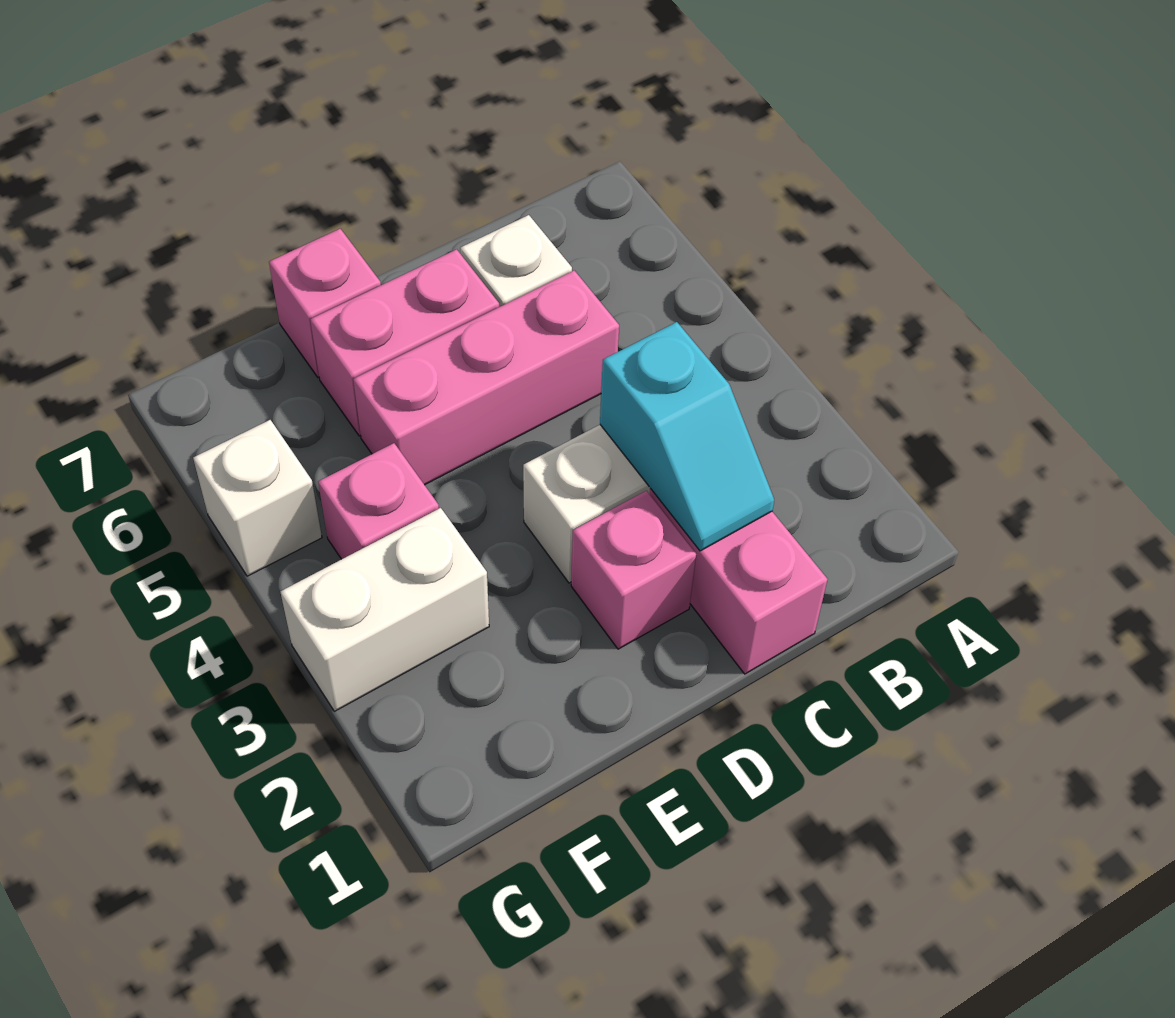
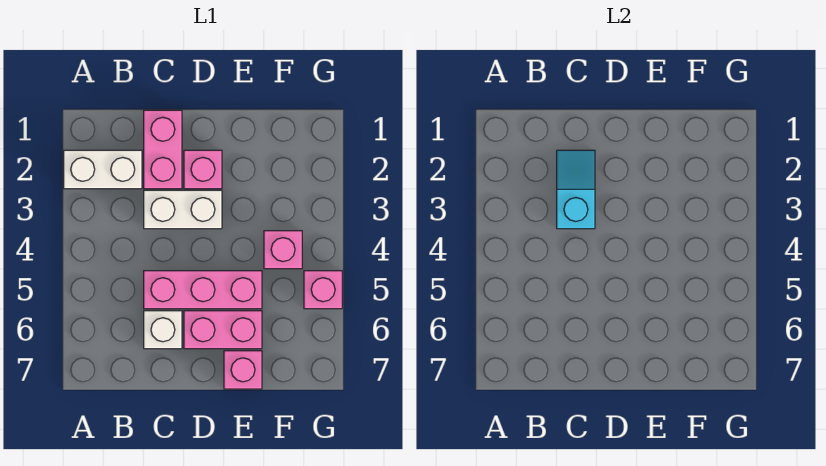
white brick F3:G3 level 1 -> white brick A2:B2 level 1
white brick G5 level 1 -> pink brick G5 level 1

